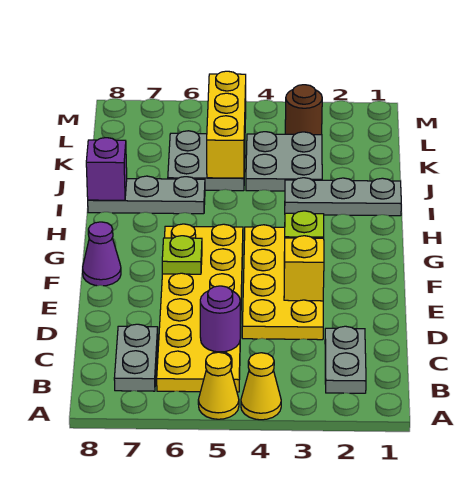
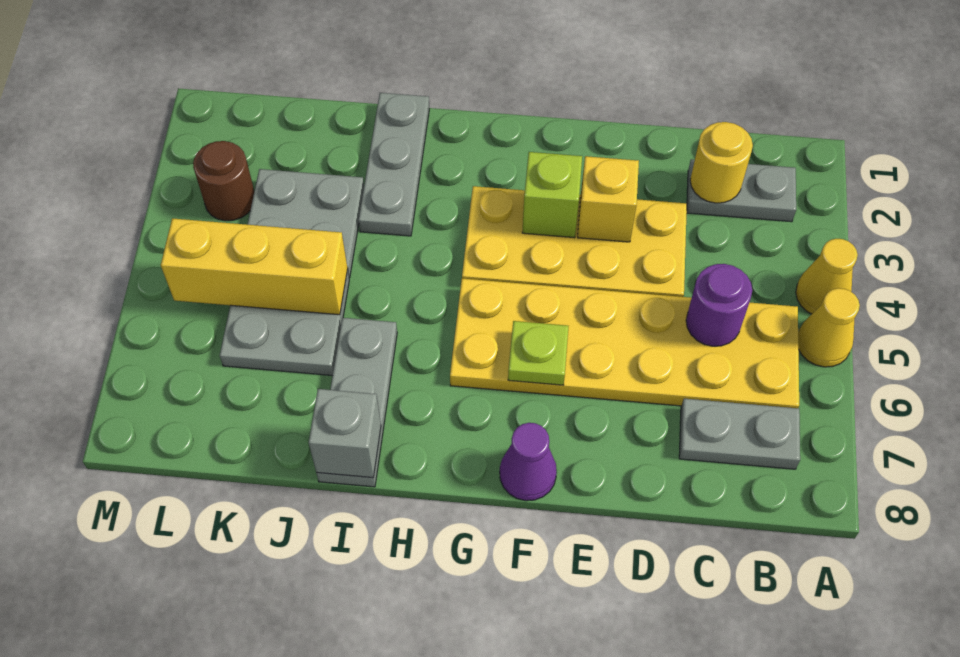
none -> yellow round brick C2 level 2
purple brick I8 level 2 -> grey brick I8 level 2

